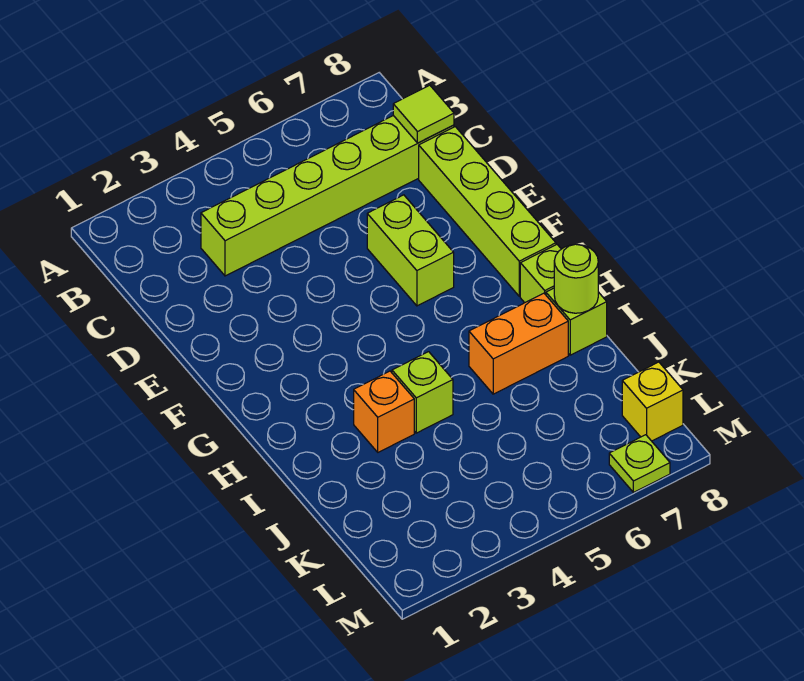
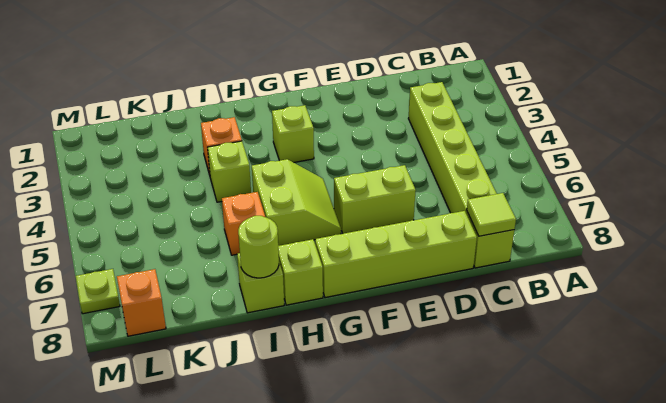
none -> lime brick G3 level 1
none -> lime slope G5:H6 level 1 top H
orange brick I6:I7 level 1 -> orange brick I6 level 1
yellow brick L8 level 1 -> orange brick L8 level 1

